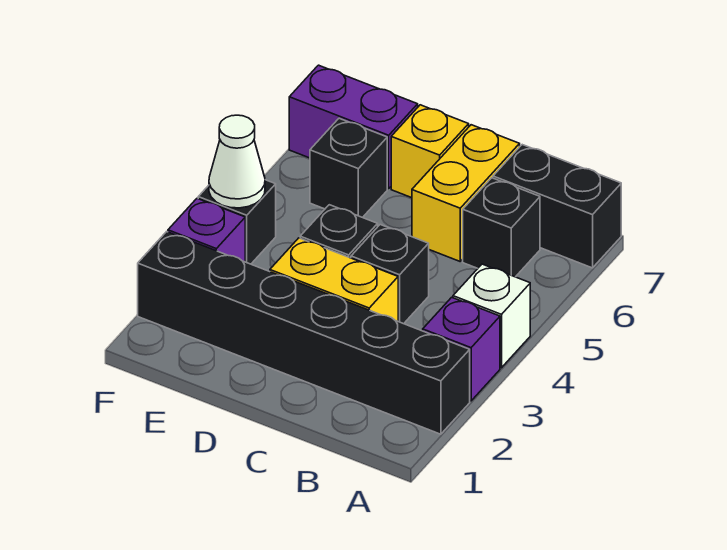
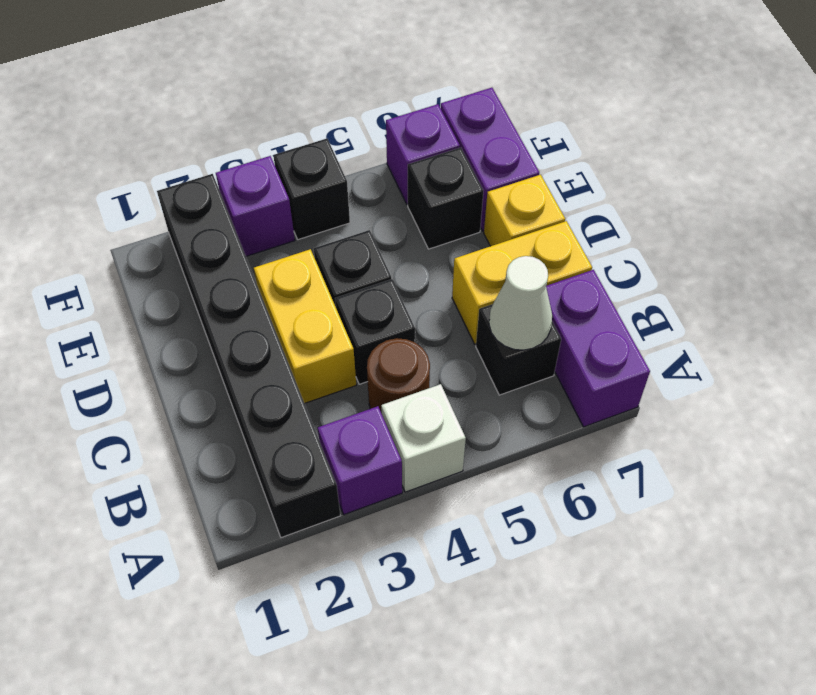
black brick A7:B7 level 1 -> purple brick A7:B7 level 1
none -> brown round brick B4 level 1
white cone F4 level 2 -> white cone B6 level 2
none -> purple brick F6 level 1

